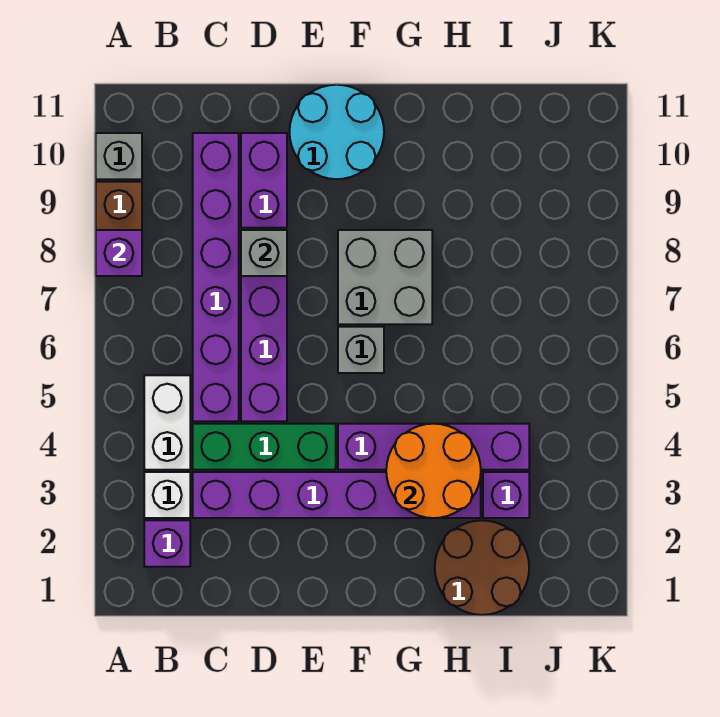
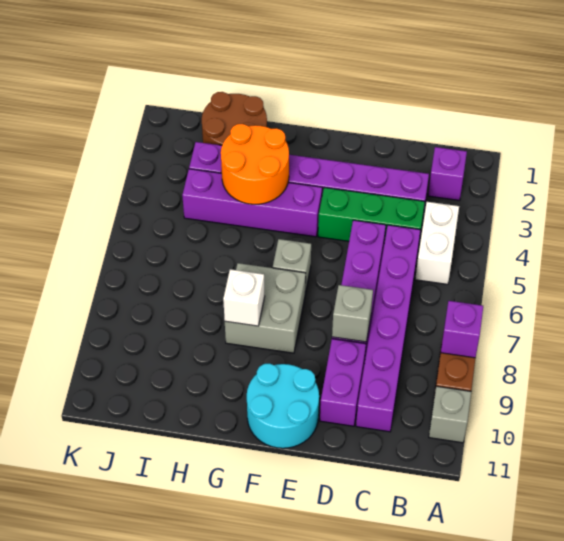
white brick B3 level 1 -> white brick G8 level 2

